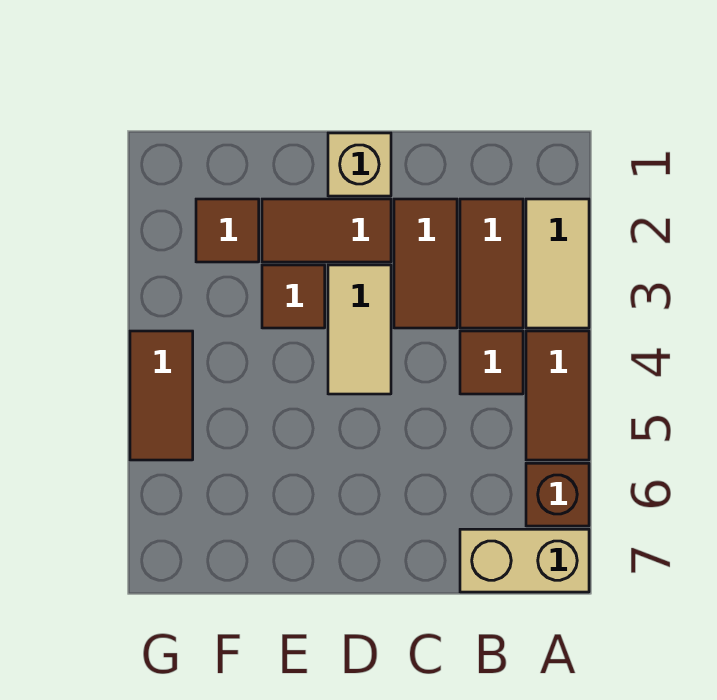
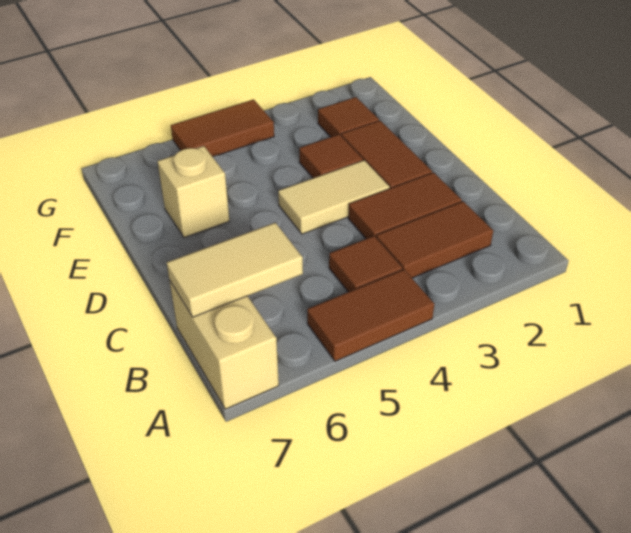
tan tile A2:A3 level 1 -> tan tile B6:B7 level 2
brown brick A6 level 1 -> none
tan brick D1 level 1 -> tan brick E6 level 1

